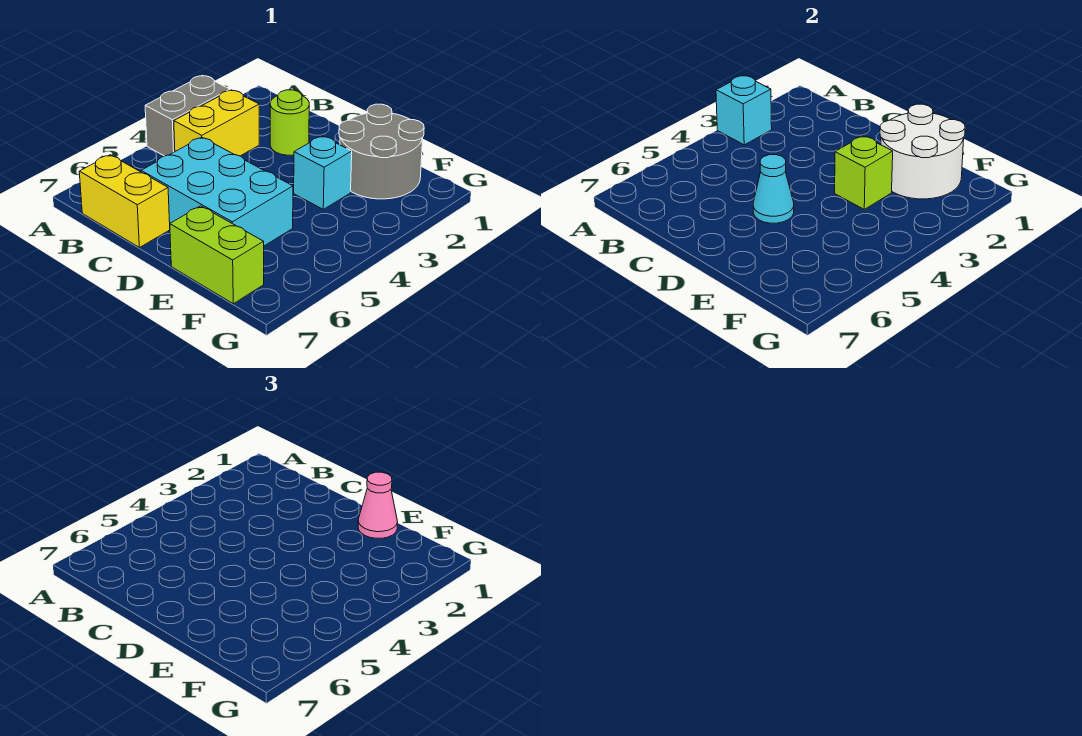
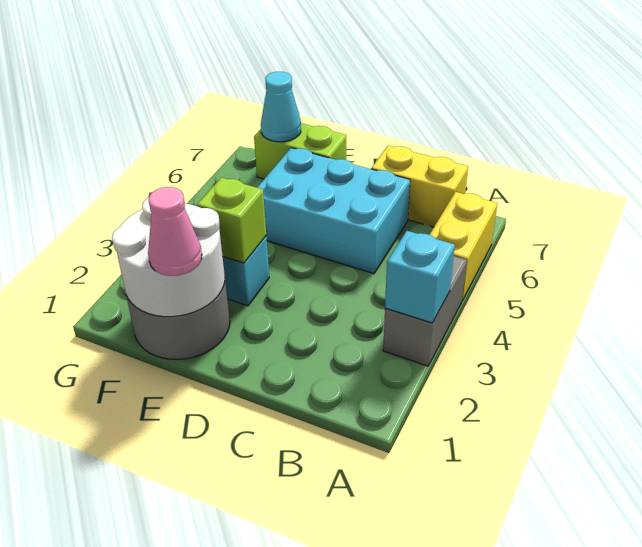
yellow brick B3:B4 level 1 -> yellow brick A5:A6 level 1
lime round brick C2 level 1 -> none
cyan cone D5 level 2 -> cyan cone F7 level 2

